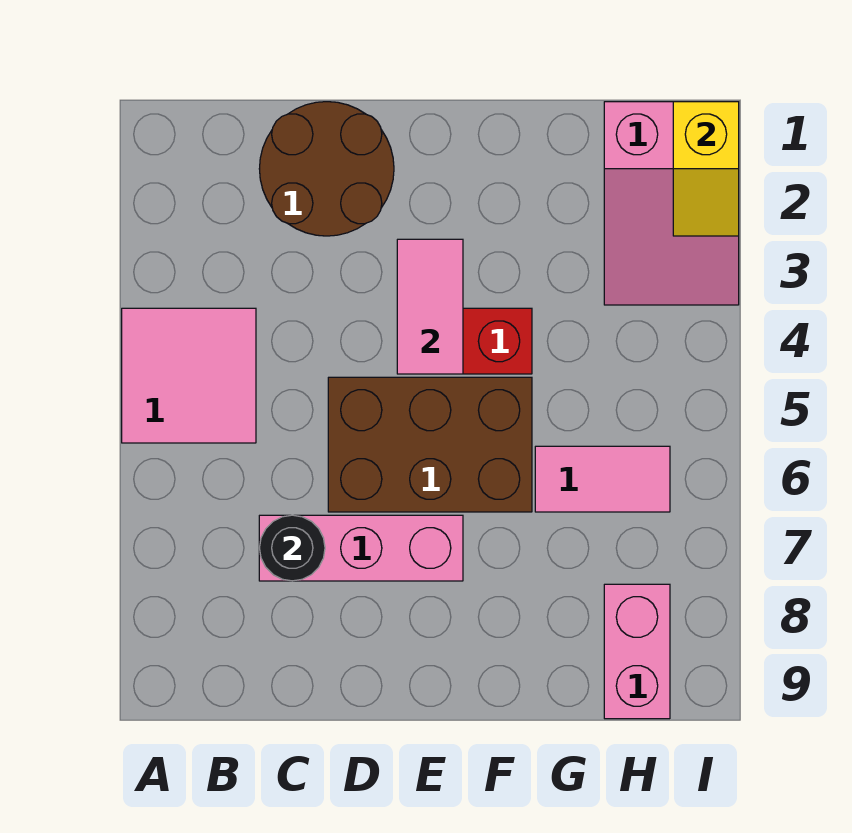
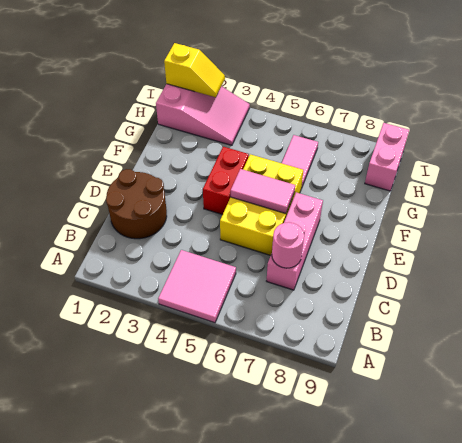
black round brick C7 level 2 -> pink round brick C7 level 2
brown brick D5:F6 level 1 -> yellow brick D5:F6 level 1
pink tile E3:E4 level 2 -> pink tile E5:E6 level 2
pink brick H8:H9 level 1 -> pink brick H9:I9 level 1

